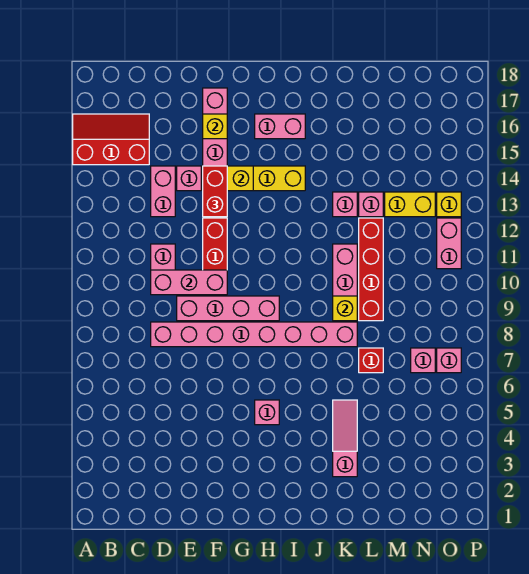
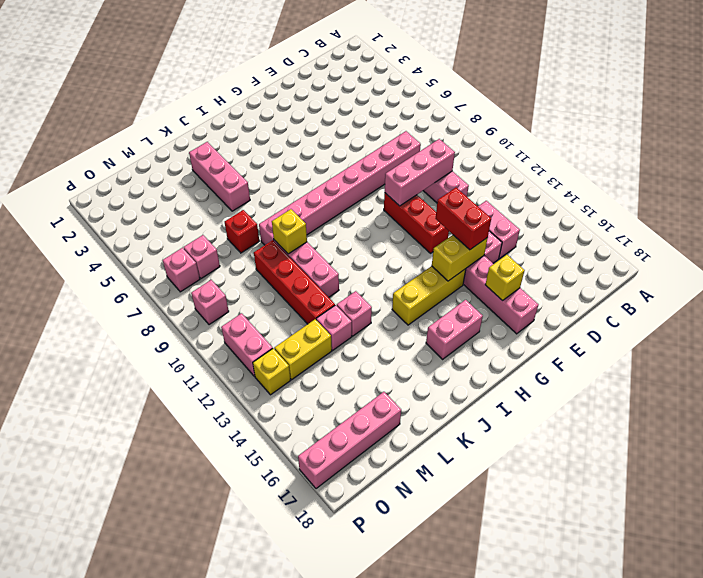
red slope A15:C16 level 1 top 15 -> none
pink brick E9:H9 level 1 -> pink brick M17:P17 level 1
pink brick H5 level 1 -> pink brick O9 level 1
pink slope K3:K5 level 1 top 3 -> pink brick K3:K5 level 1

